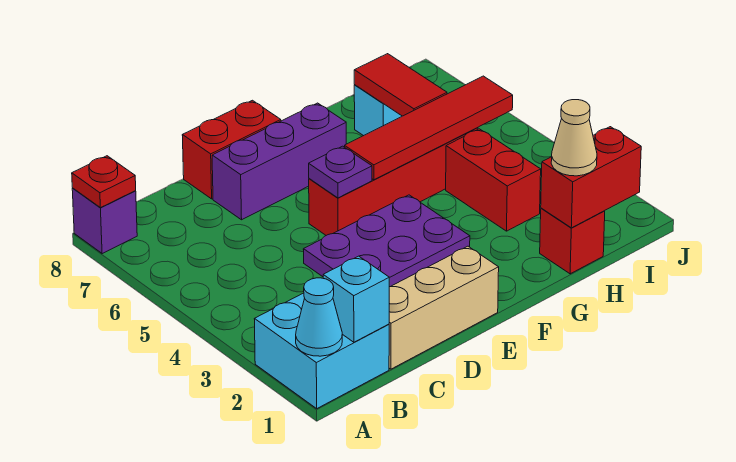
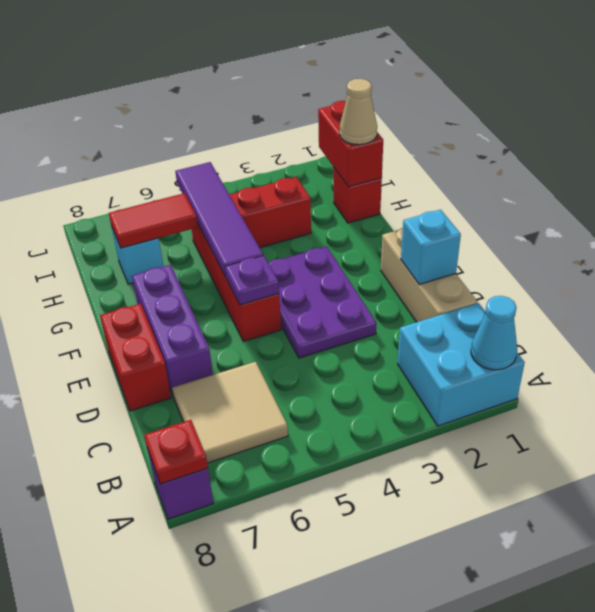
cyan brick B1 level 2 -> cyan brick D1 level 2
none -> tan tile B6:C7 level 1
red tile F5:I5 level 2 -> purple tile F5:I5 level 2

